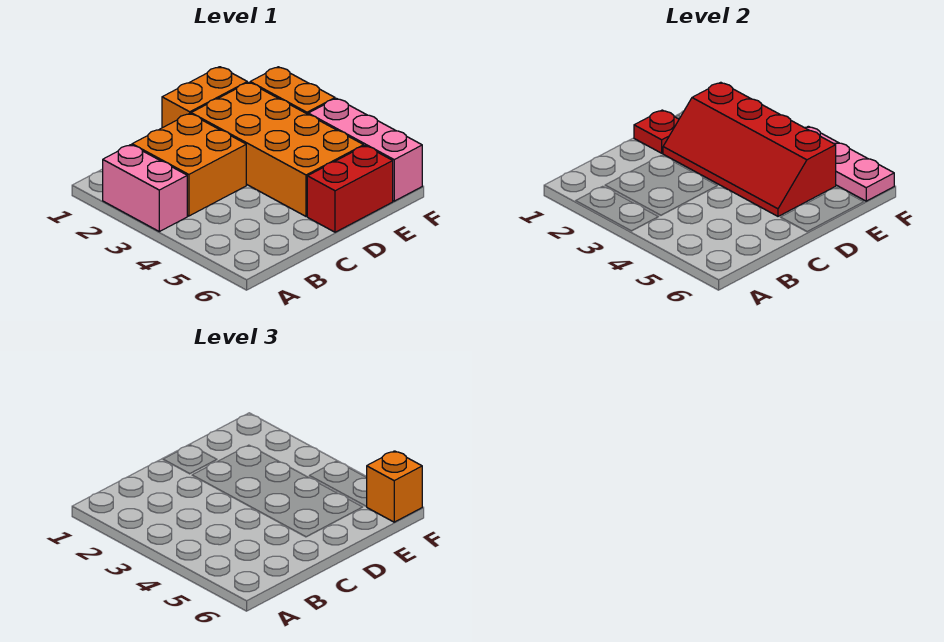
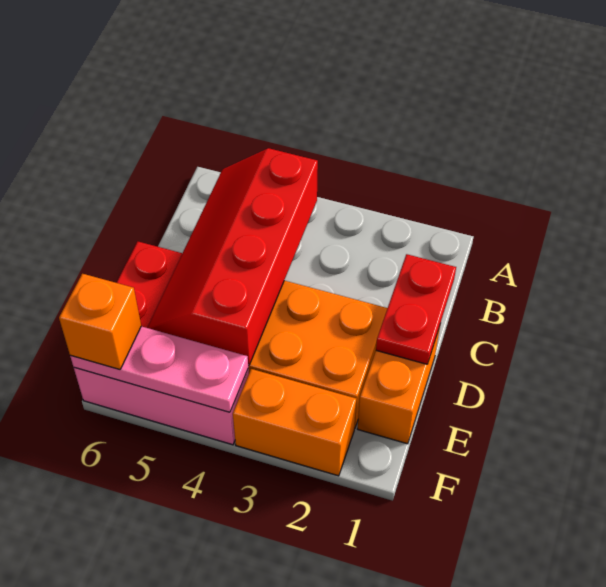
pink brick A2:A3 level 1 -> none
orange brick B2:C3 level 1 -> none
red plate D1 level 2 -> red plate C1:D1 level 2
red slope D2:E5 level 2 top E -> red slope B4:E5 level 2 top 4

